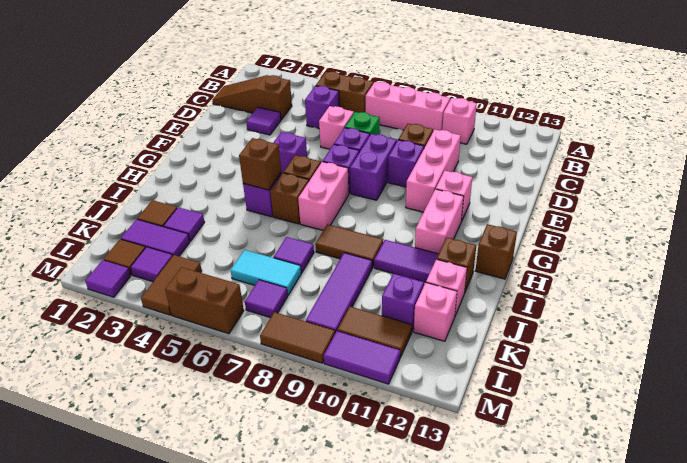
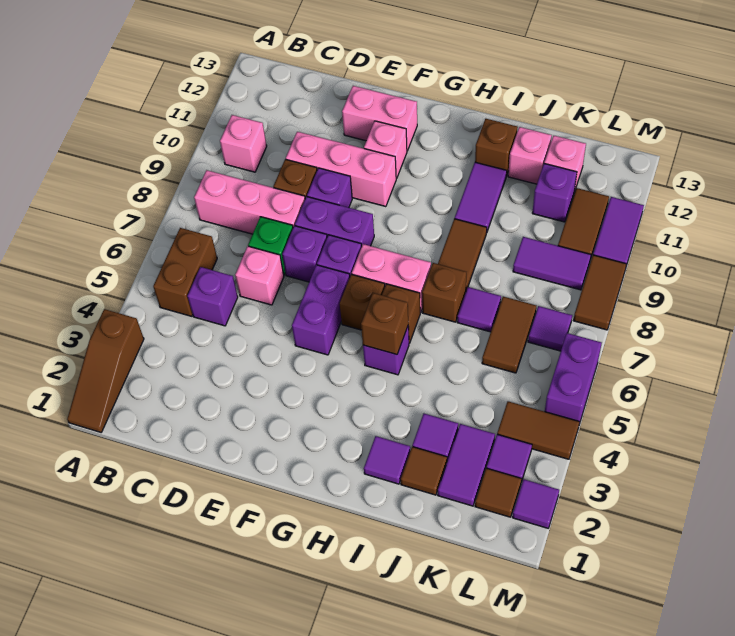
pink brick B7:B9 level 1 -> pink brick B8:D8 level 1
brown slope C1:C3 level 1 top 3 -> brown slope A1:A3 level 1 top 3
purple tile D3 level 1 -> purple tile I2 level 1
purple brick F5 level 1 -> purple brick F5:F6 level 1
pink brick G11:H11 level 1 -> pink brick E12:F12 level 1
brown brick H13 level 1 -> brown brick I7 level 1
purple tile J9:L9 level 1 -> purple tile K9:L9 level 1
cyan tile K6:K7 level 1 -> brown tile K6:K7 level 1
brown brick M5:M6 level 1 -> purple brick M5:M6 level 1

